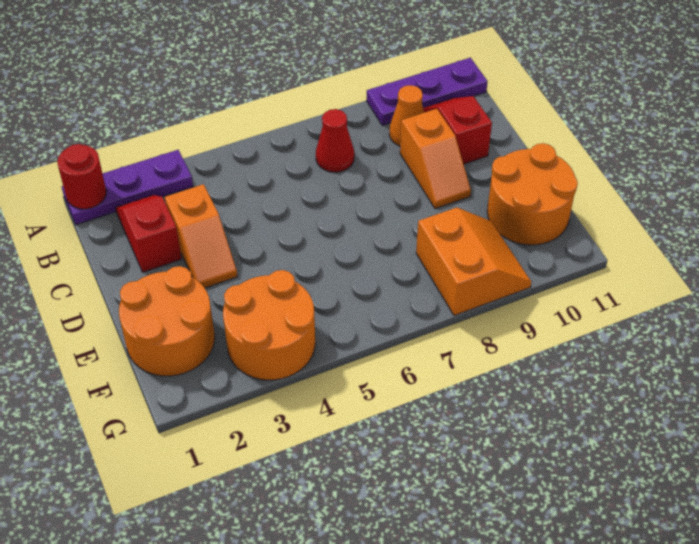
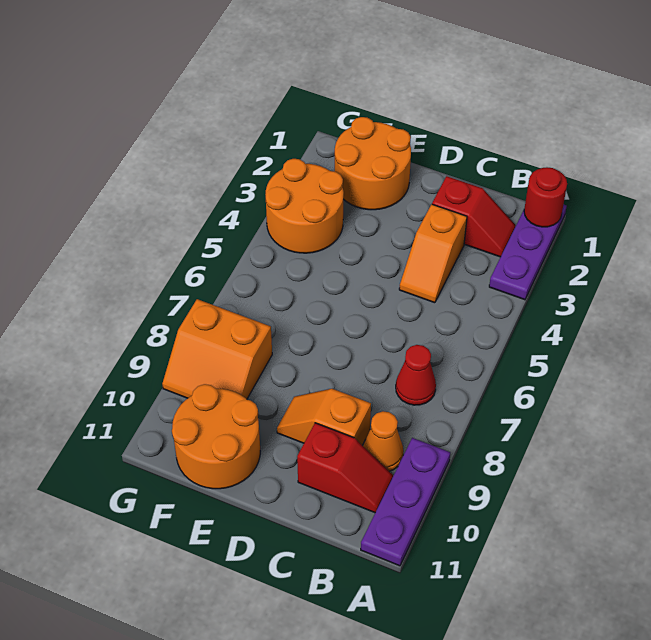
orange slope C3:D3 level 1 top C -> orange slope C3:C4 level 1 top 3

